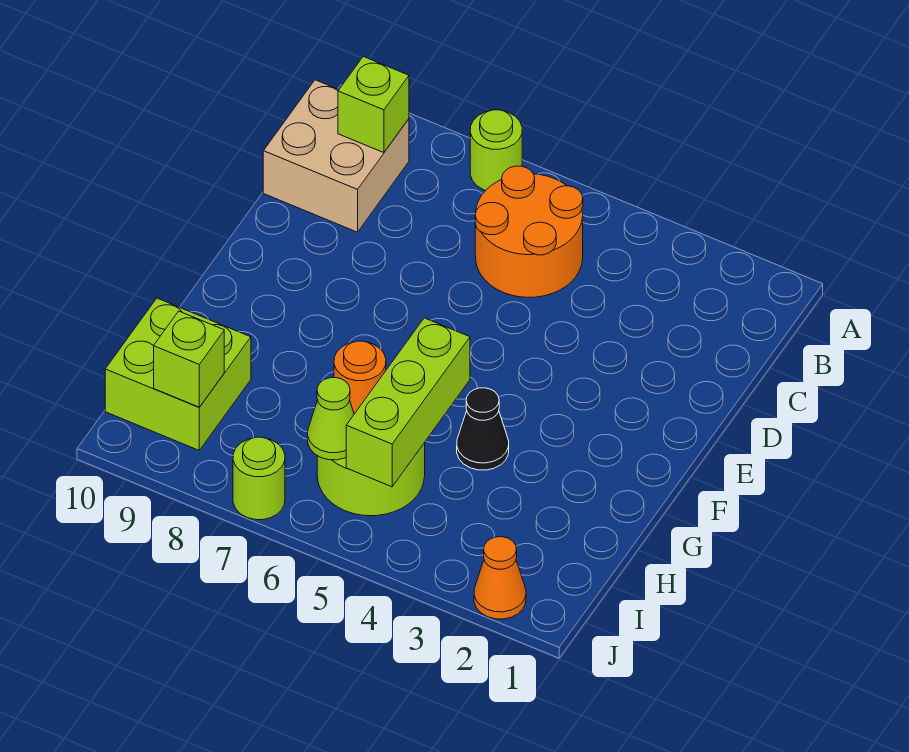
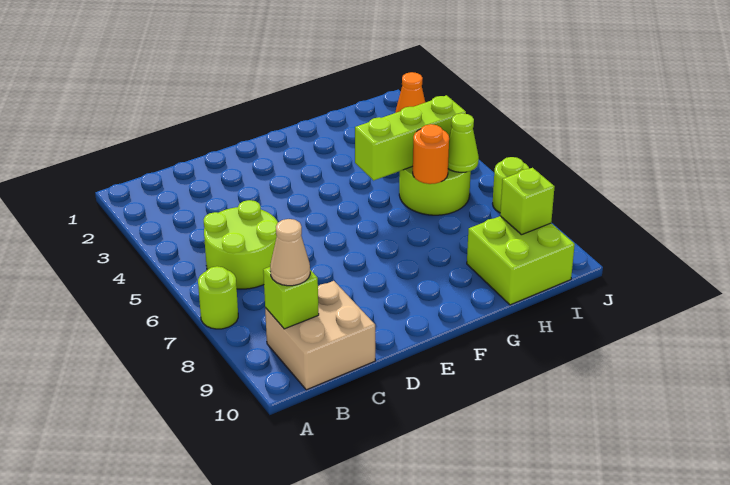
orange round brick B5:C6 level 1 -> lime round brick B5:C6 level 1
none -> tan cone B9 level 3
black cone G4 level 1 -> none

